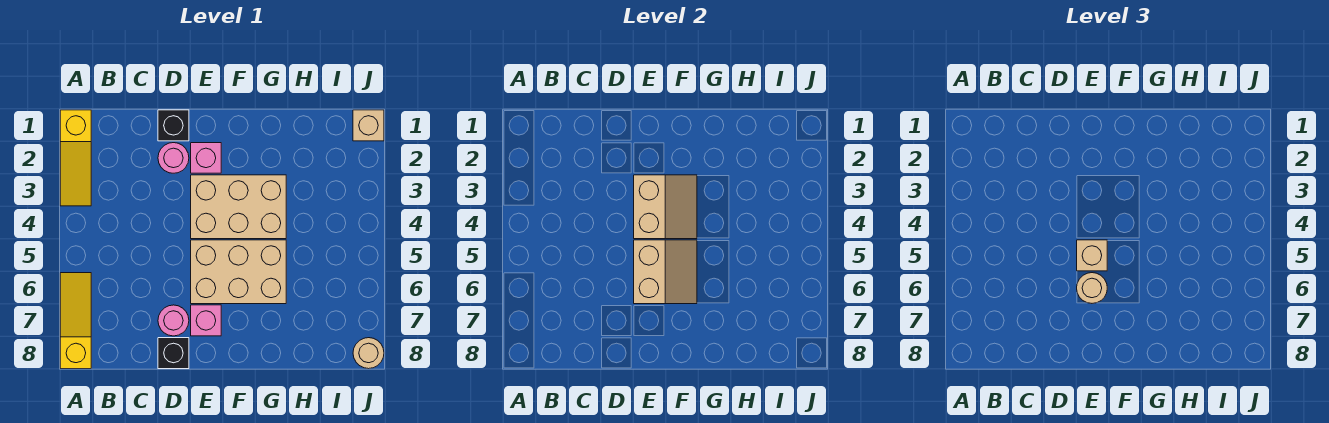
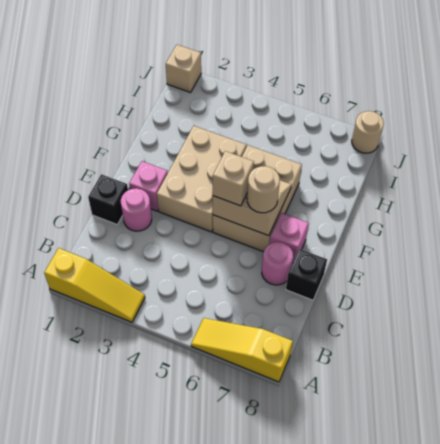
tan slope E3:F4 level 2 top E -> none

